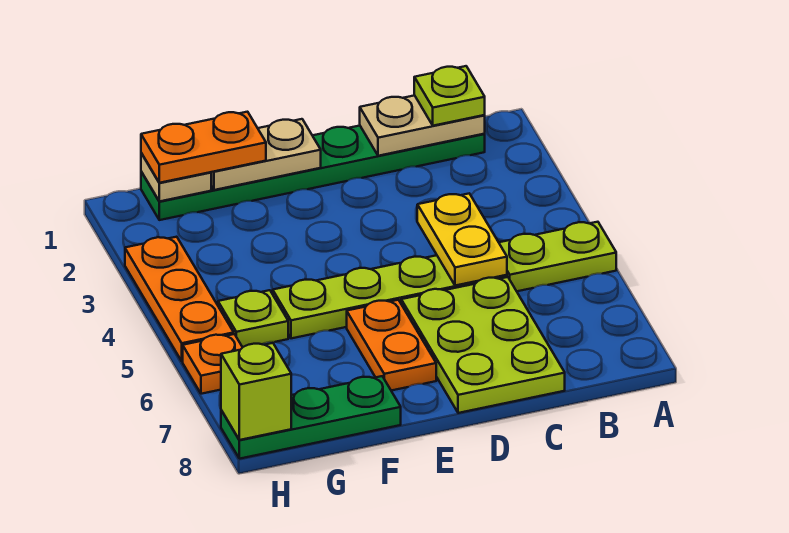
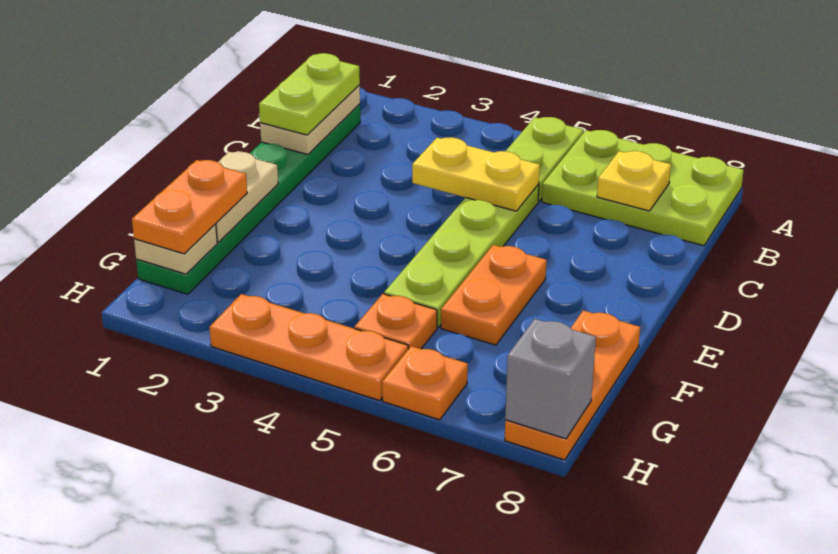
lime plate B1 level 3 -> lime plate B1:C1 level 3
none -> yellow plate B7 level 2
lime plate C6:D8 level 1 -> lime plate A6:B8 level 1
orange plate E6:E7 level 1 -> orange plate E6:F6 level 1
green plate F8:H8 level 1 -> orange plate F8:H8 level 1
lime plate G5 level 1 -> orange plate G5 level 1
lime brick H8 level 2 -> grey brick H8 level 2

